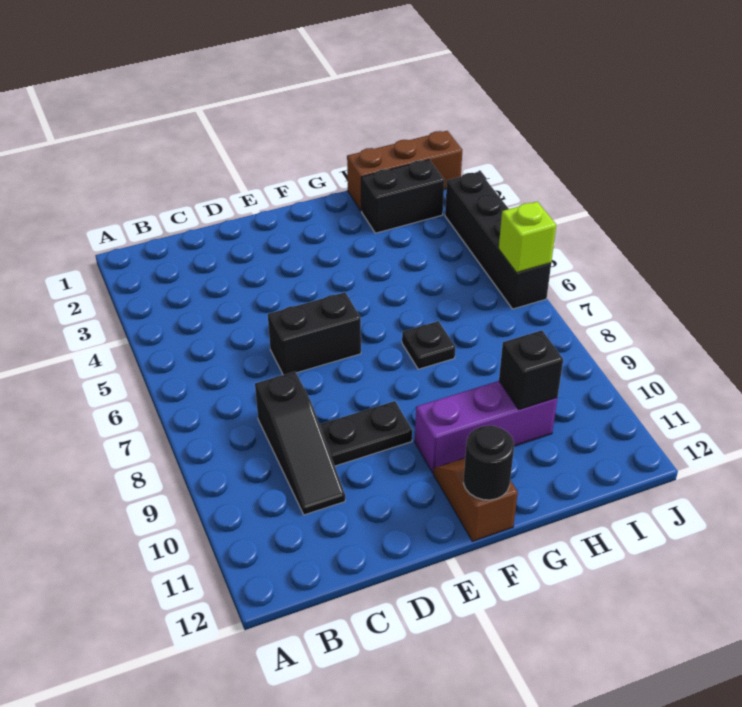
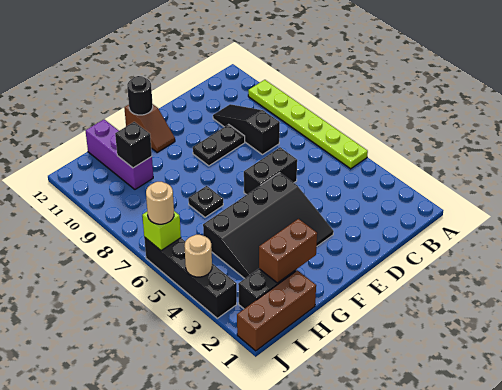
none -> lime plate A5:A10 level 1
none -> black slope E3:H5 level 1 top 5
purple brick F10:H10 level 1 -> purple brick H10:H12 level 1
none -> brown brick G2:H2 level 2
none -> tan round brick J4 level 2
none -> tan round brick J6 level 3

